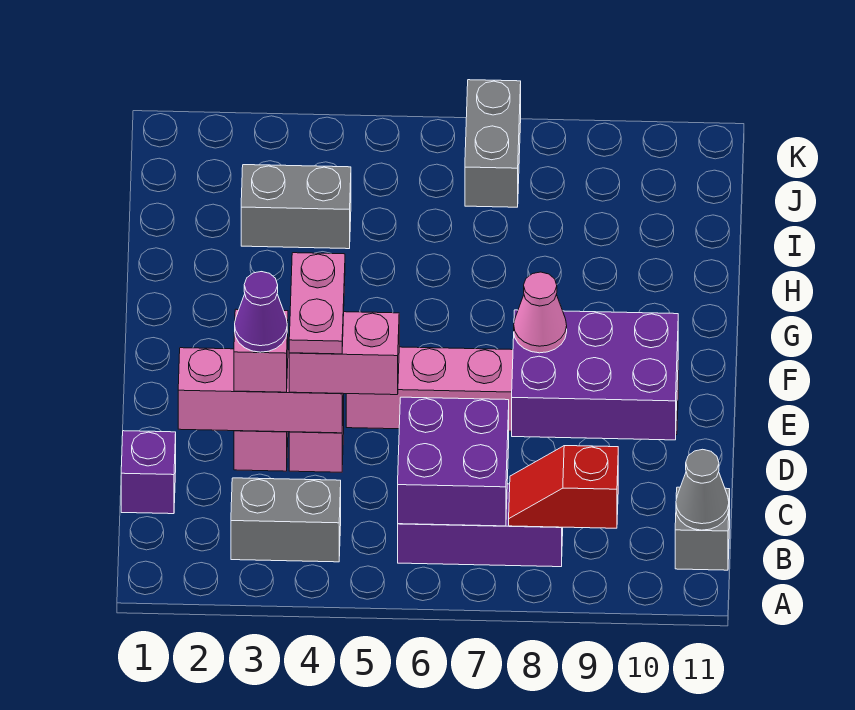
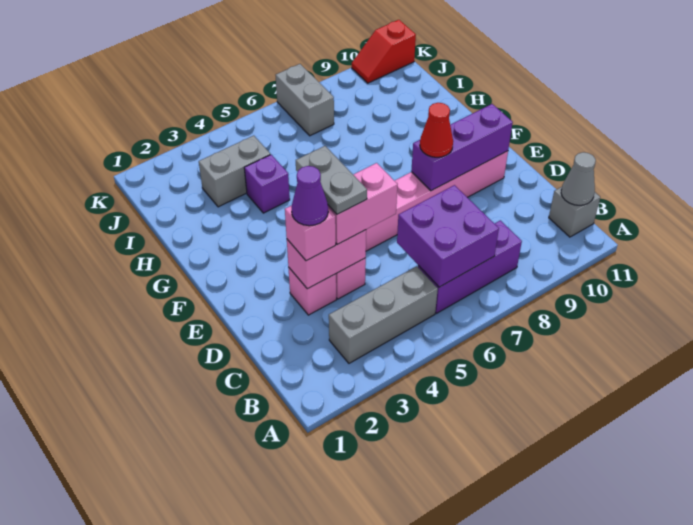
grey brick B3:B4 level 1 -> grey brick B3:B5 level 1
red slope B8:B9 level 2 top 9 -> red slope K10:K11 level 1 top 11
purple brick C1 level 1 -> purple brick H4 level 1
pink brick D2:D4 level 2 -> pink brick D3:D4 level 2
pink plate D4:E4 level 4 -> grey plate D4:E4 level 4
purple brick D8:E10 level 2 -> purple brick E8:E10 level 2
pink cone E8 level 3 -> red cone E8 level 3

